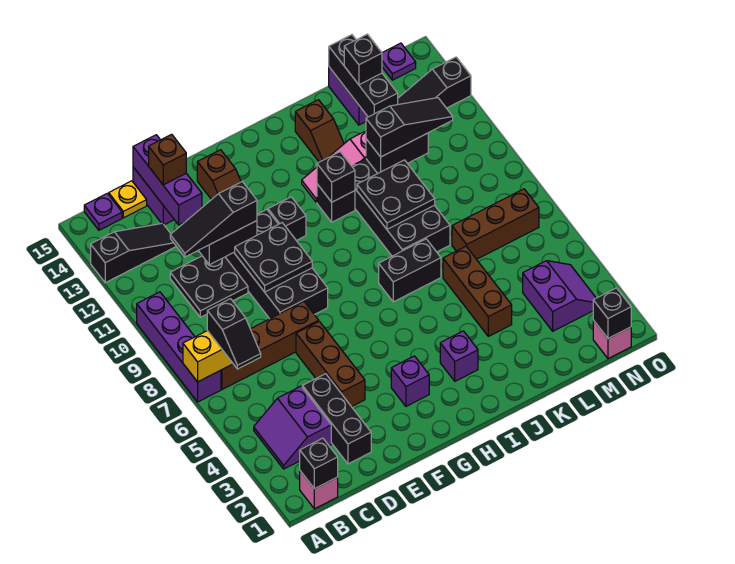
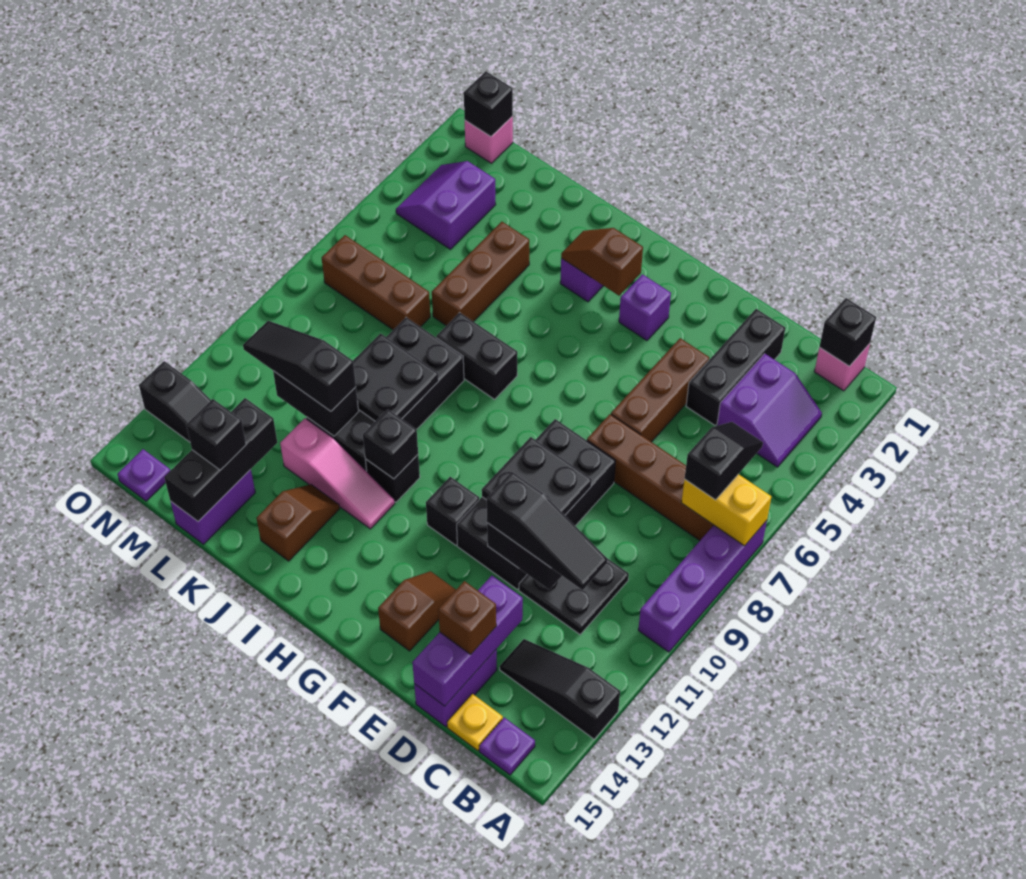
none -> brown slope H3:I3 level 2 top H

